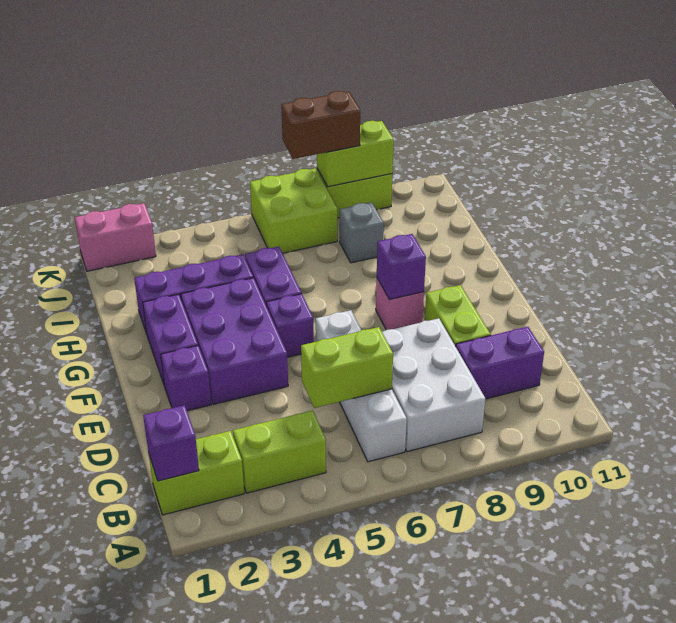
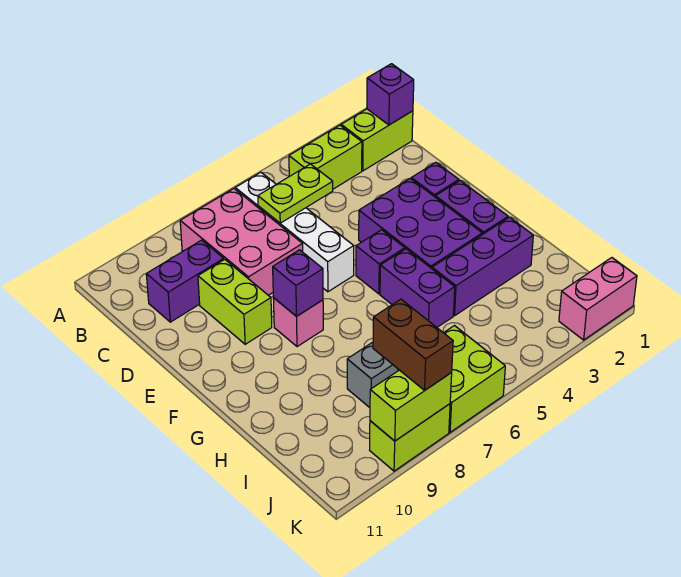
white brick B7:D8 level 1 -> pink brick B7:D8 level 1
lime brick C5:C6 level 2 -> lime plate C5:C6 level 2
brown brick K7:K8 level 3 -> brown brick J8:K8 level 3

